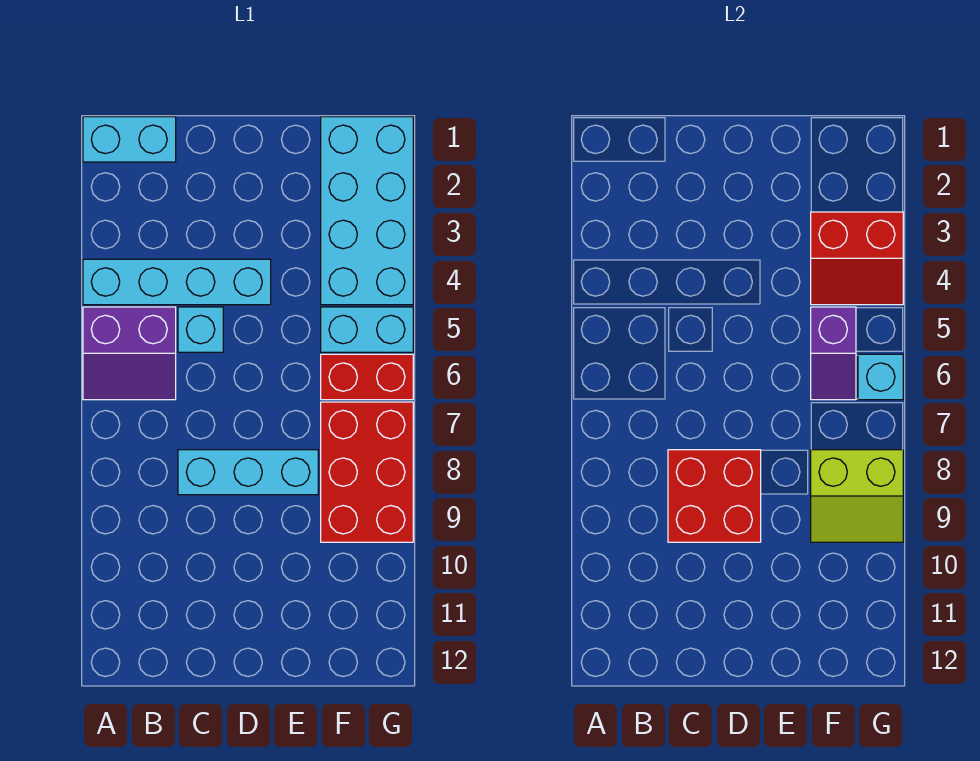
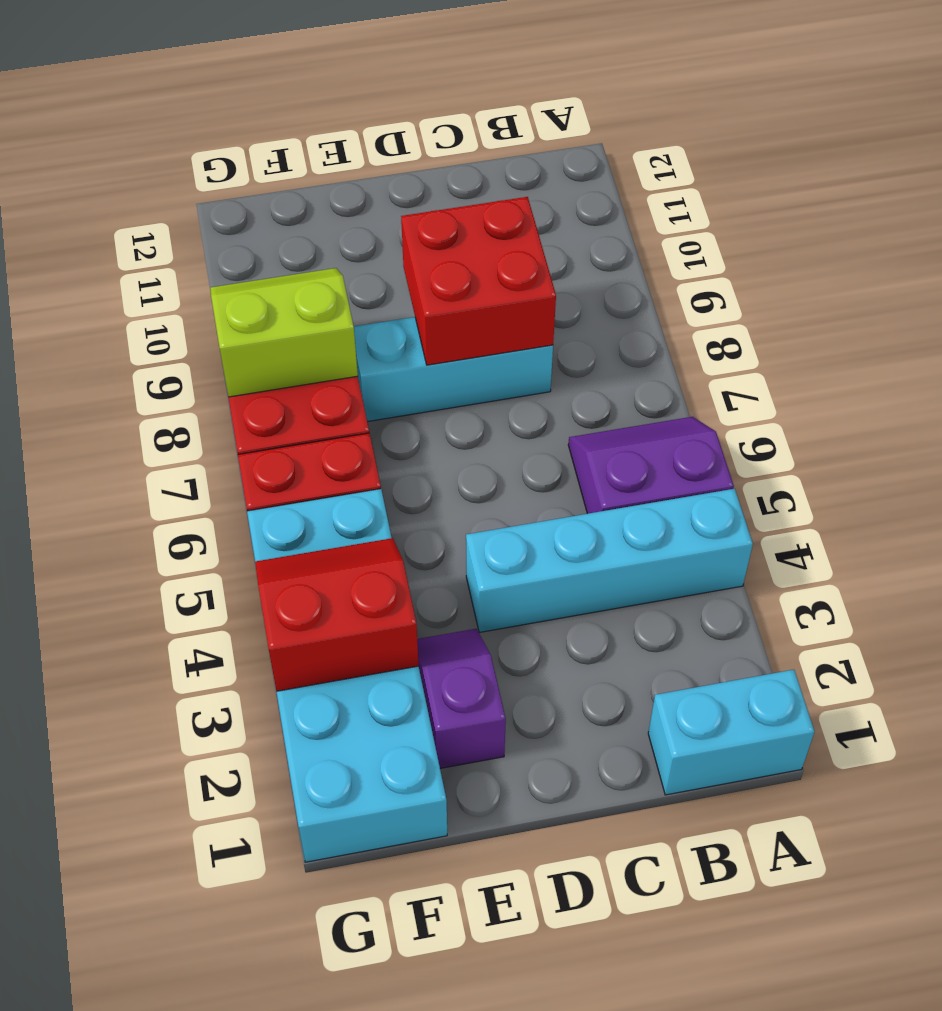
cyan brick C5 level 1 -> none
purple slope F5:F6 level 2 top 5 -> purple slope E2:E3 level 1 top 2
cyan brick G6 level 2 -> none

